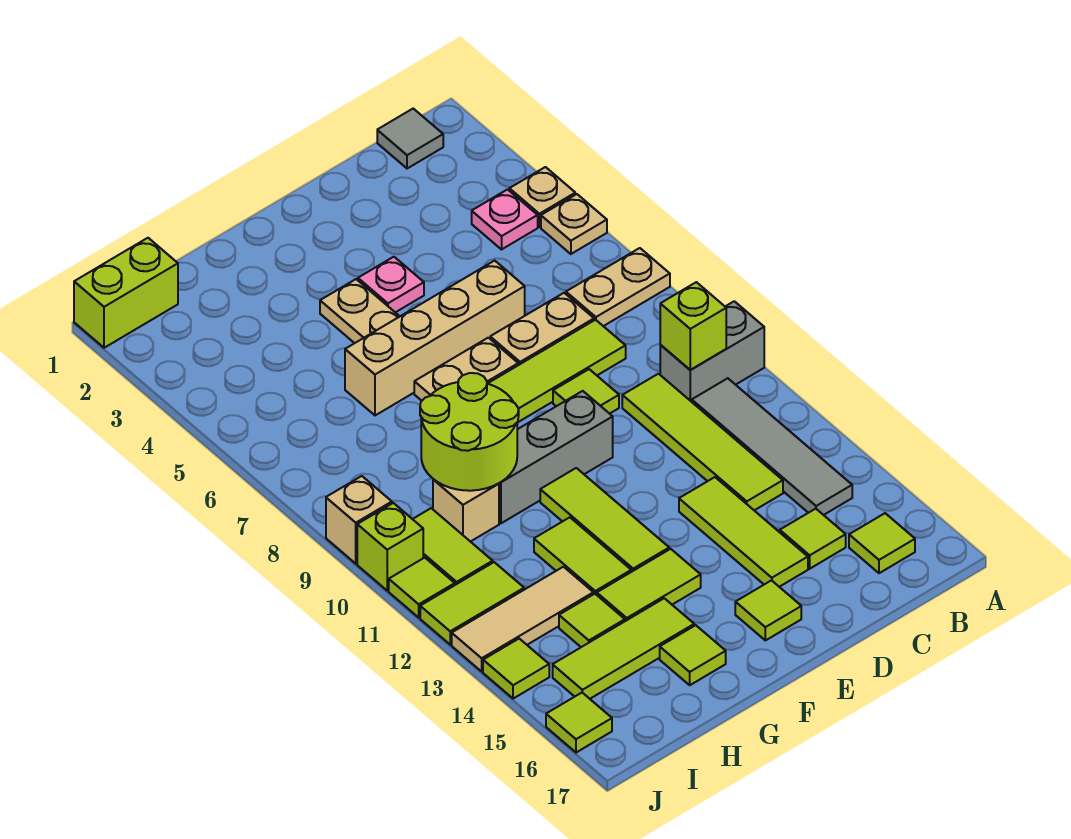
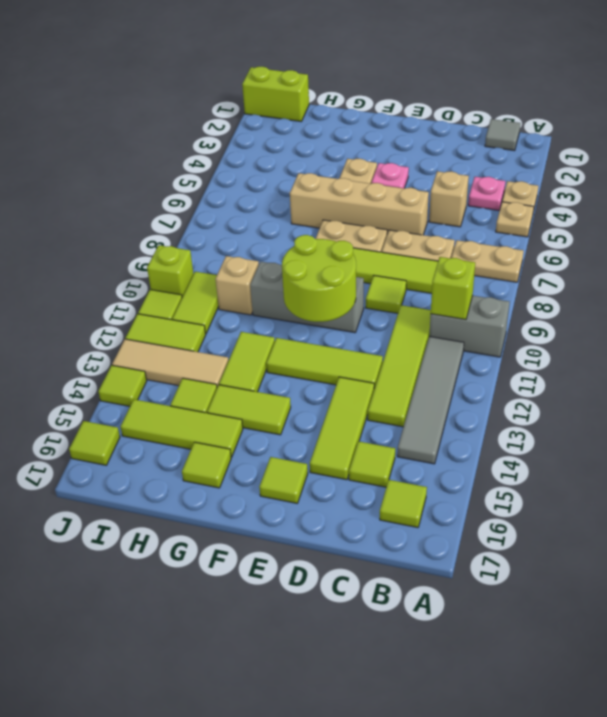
lime tile F11:F13 level 1 -> lime tile D12:F12 level 1
lime round brick G9:H10 level 2 -> lime round brick E10:F11 level 2
tan brick J9 level 1 -> tan brick C5 level 1

